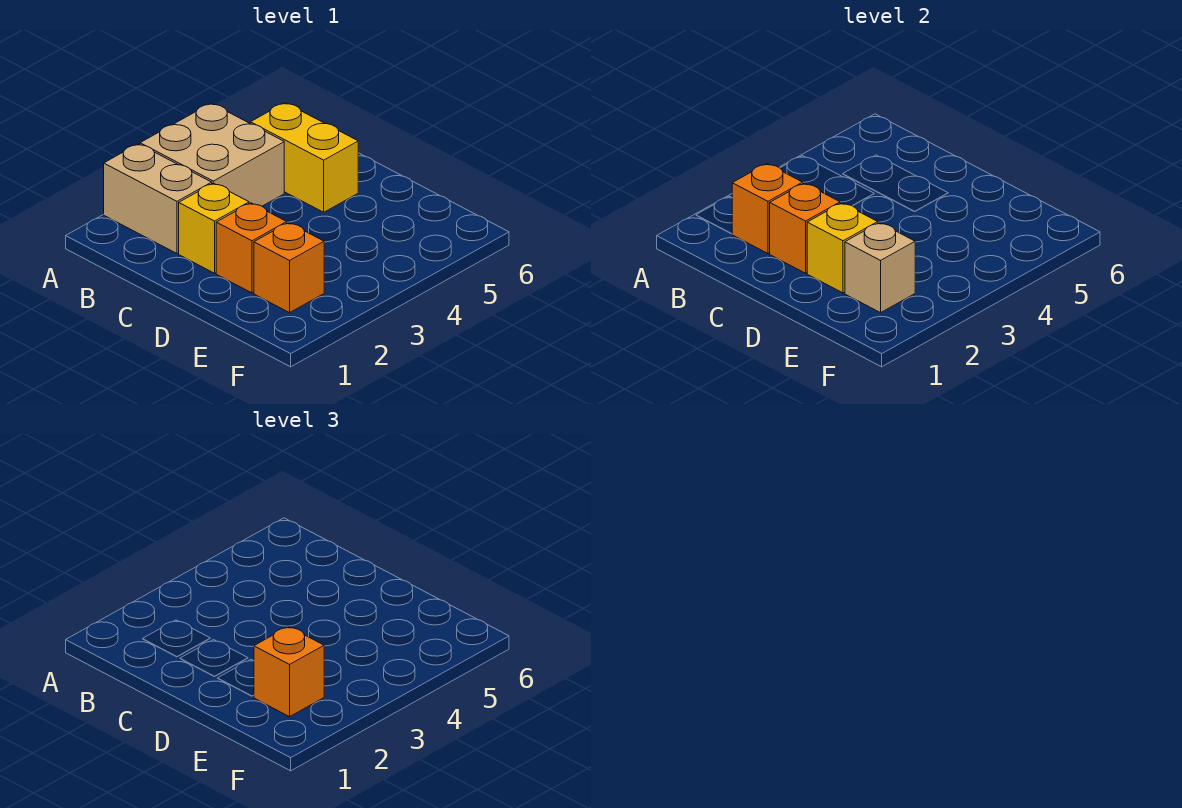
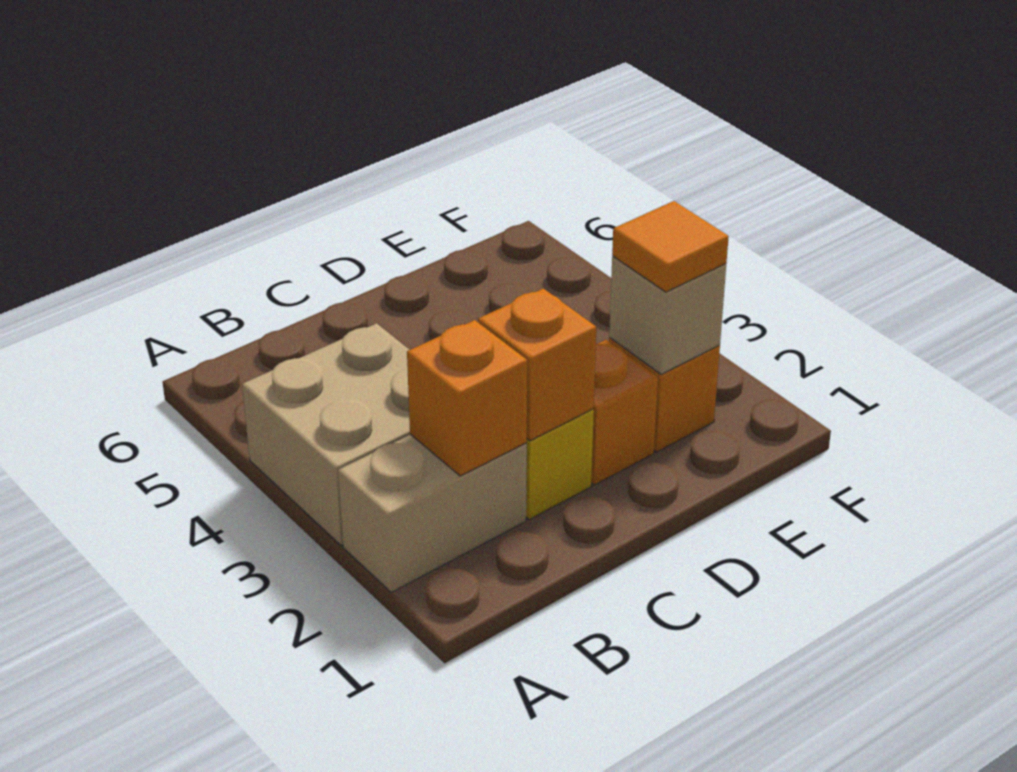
yellow brick B5:C5 level 1 -> none
yellow brick D2 level 2 -> none
orange brick E2 level 3 -> orange tile E2 level 3

